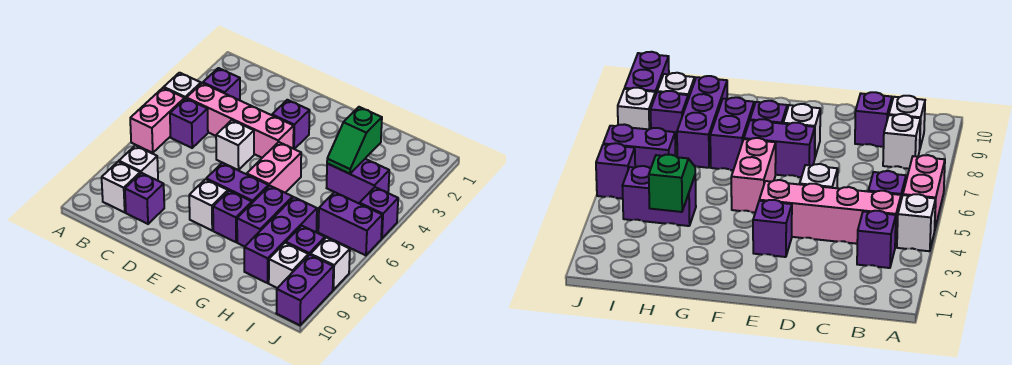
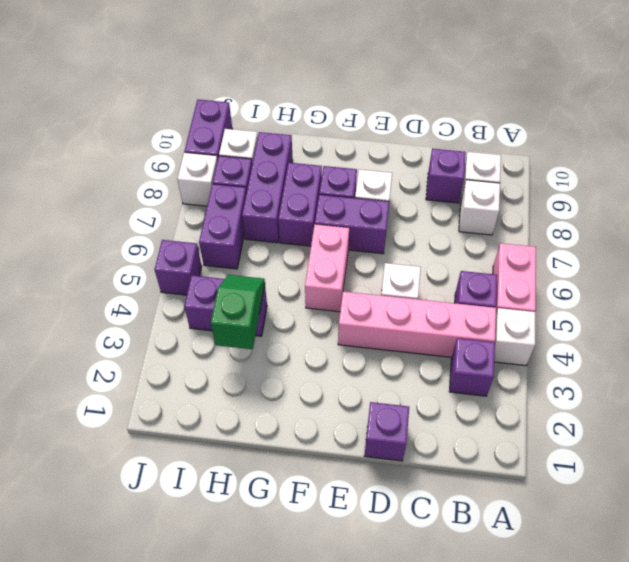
purple brick E3 level 1 -> purple brick D1 level 1
purple brick I6:J6 level 1 -> purple brick I6:I7 level 1

